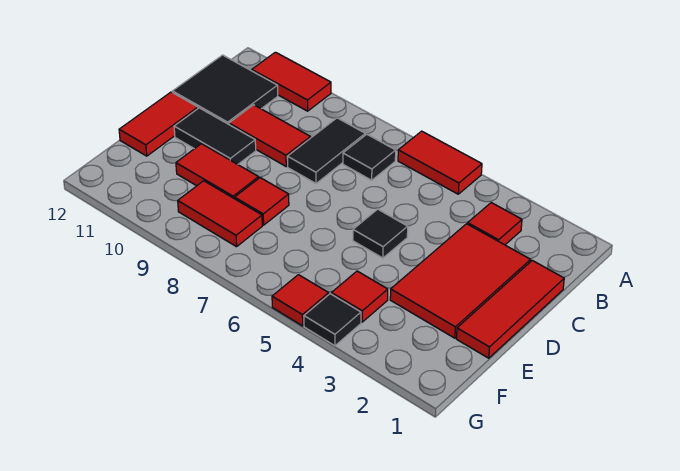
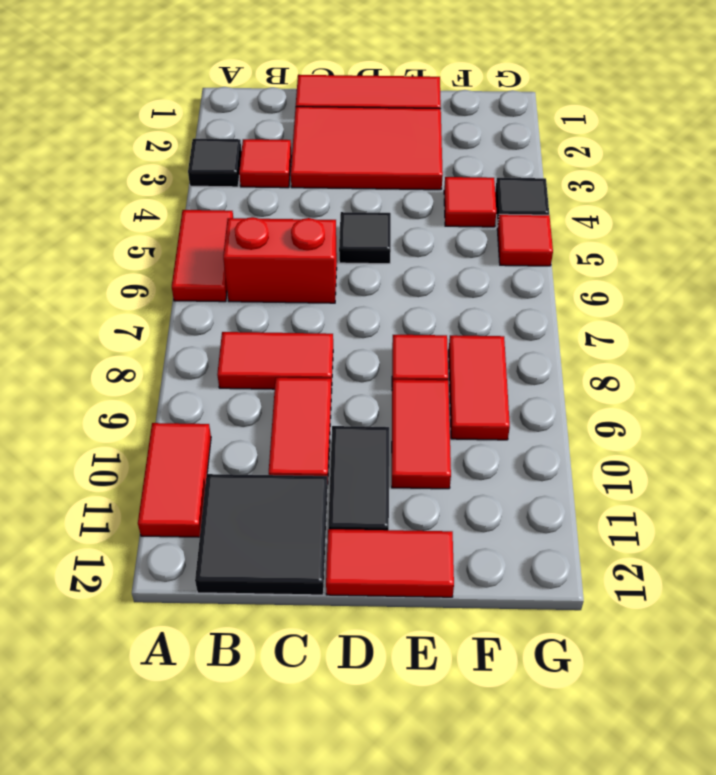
none -> red brick B6:C6 level 1
black tile B7 level 1 -> black tile A3 level 1
black tile B8:C8 level 1 -> red tile B8:C8 level 1

